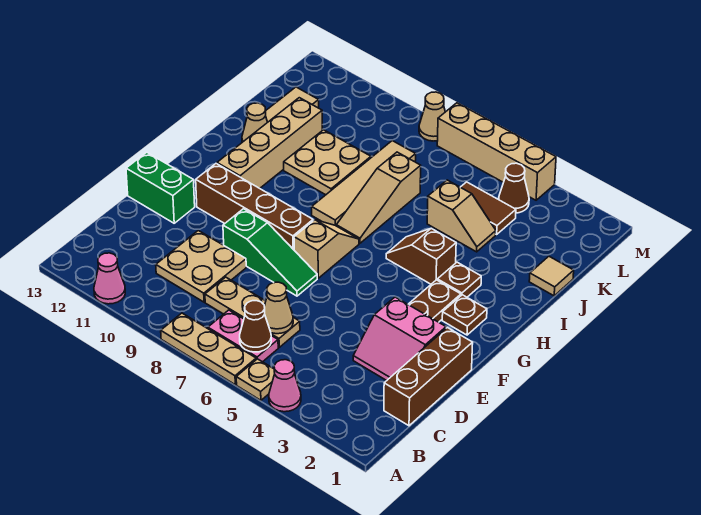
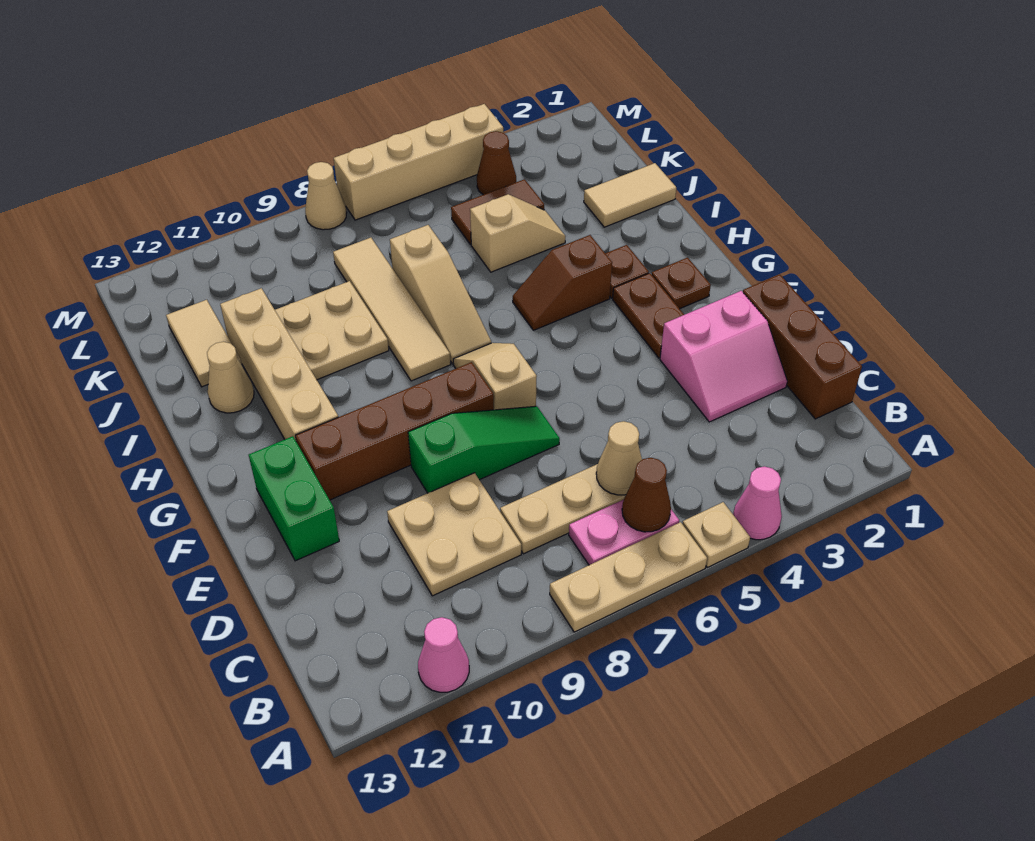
green brick E12:E13 level 1 -> green brick E12:F12 level 1
tan tile J1 level 1 -> tan tile J1:J2 level 1

